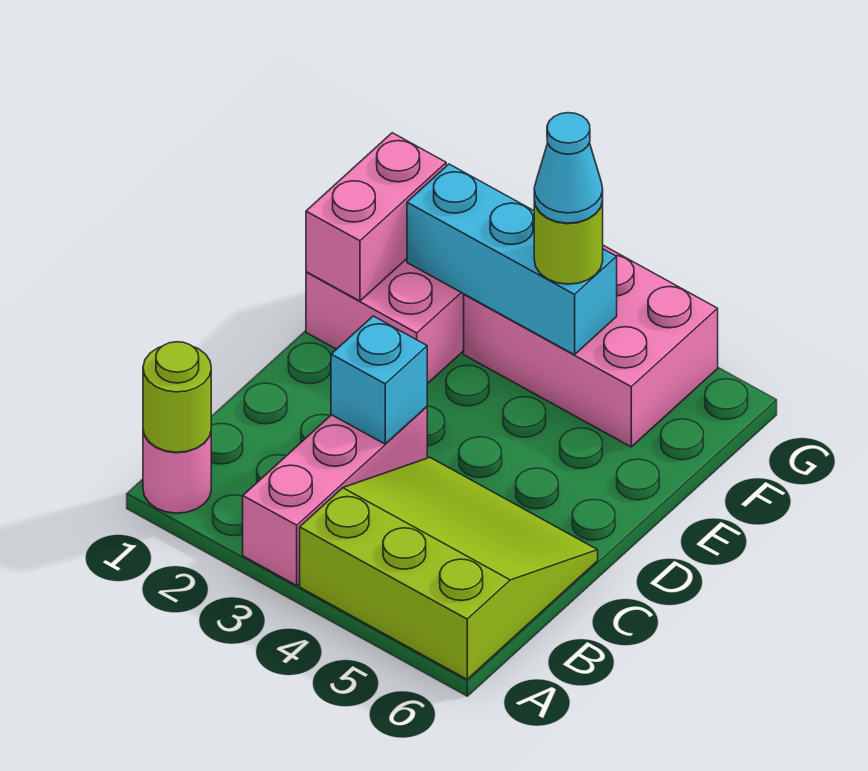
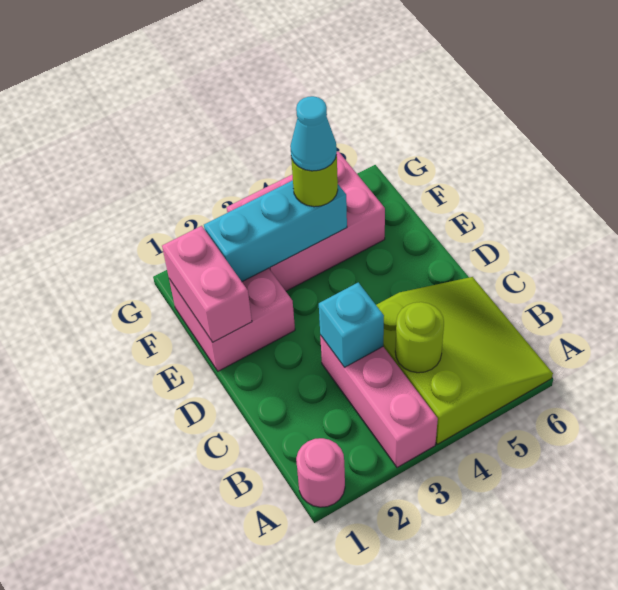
lime round brick A1 level 2 -> lime round brick B4 level 2
lime slope A4:C6 level 1 top A -> lime slope A4:C6 level 1 top 4

